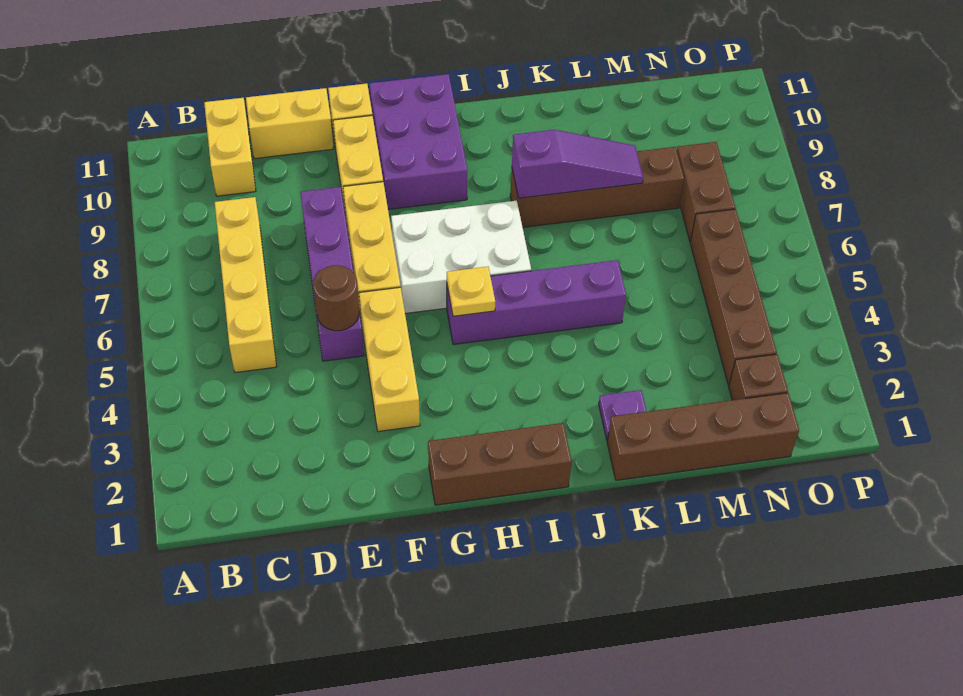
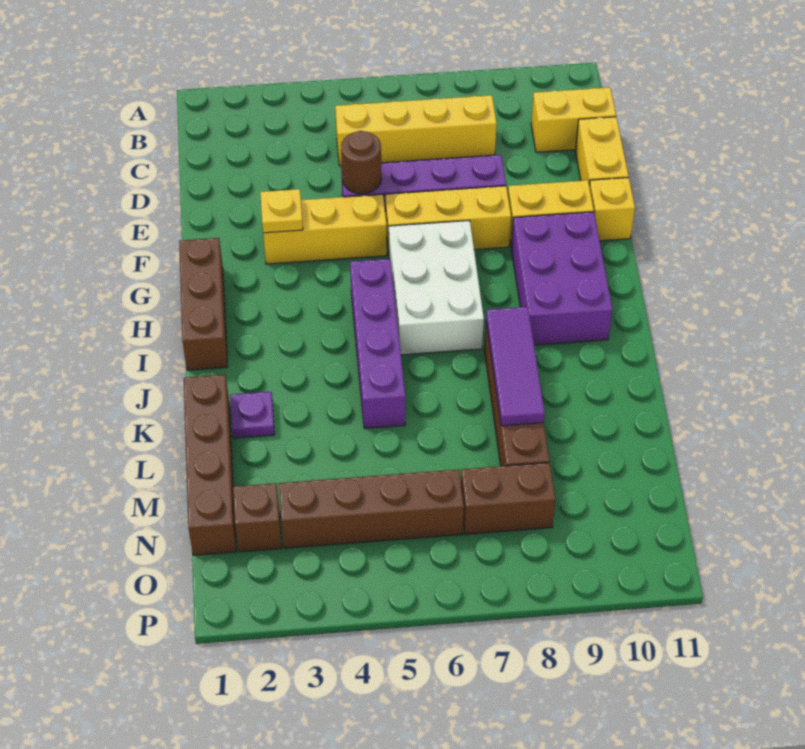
purple brick G9:H11 level 1 -> purple brick G9:I10 level 1
yellow plate H5 level 2 -> yellow plate F3 level 2
purple slope J8:L8 level 2 top J -> purple tile J8:L8 level 2

